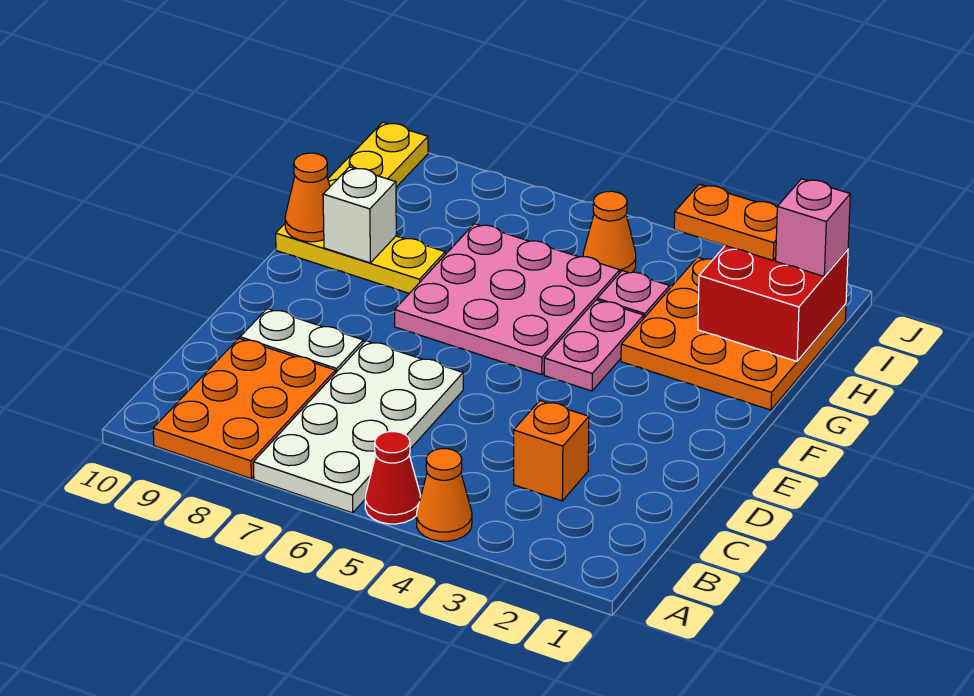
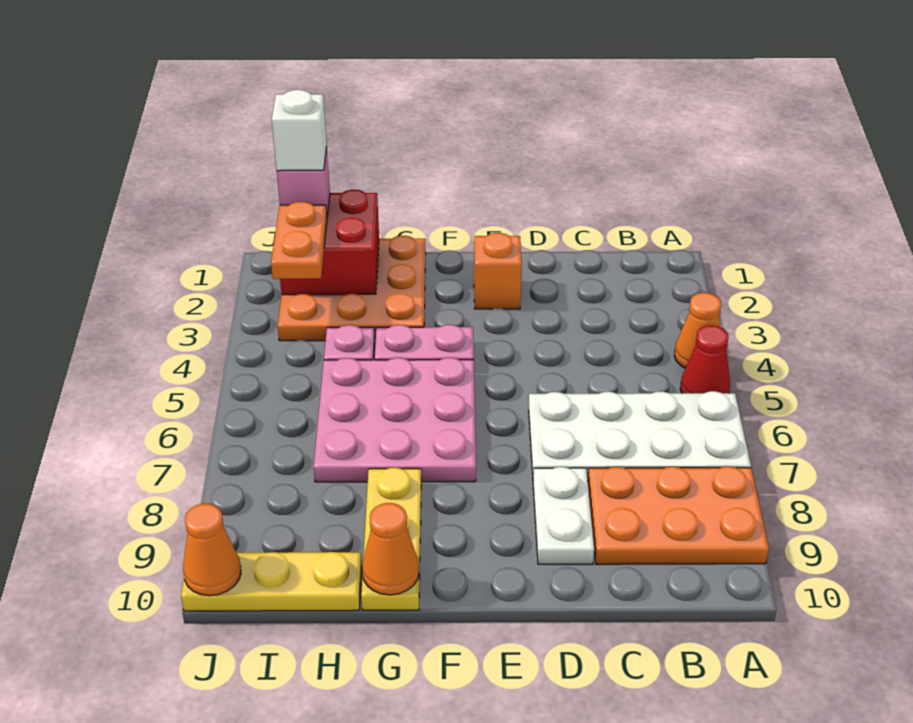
orange brick C3 level 1 -> orange brick E2 level 1
white brick G9 level 2 -> white brick I1 level 4
orange cone I5 level 1 -> orange cone J10 level 2

